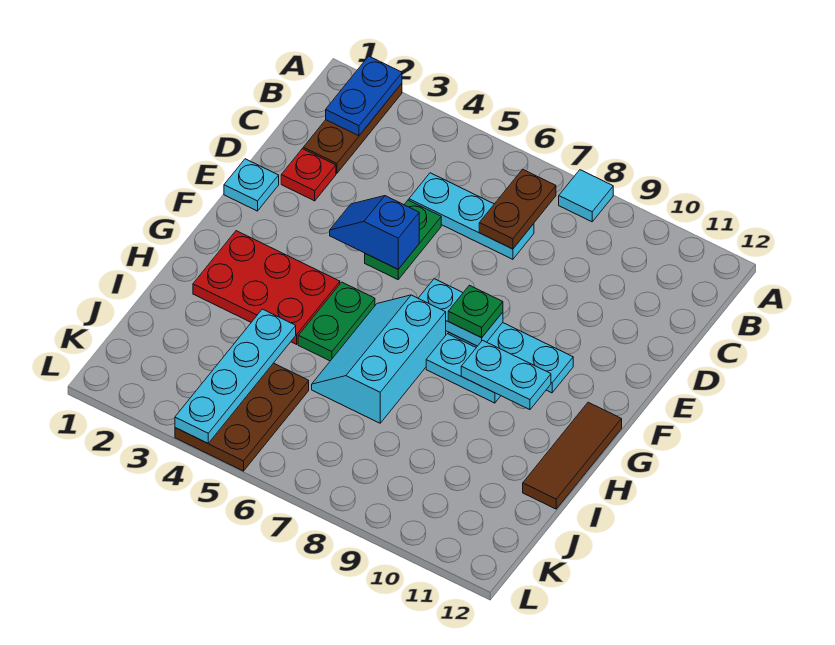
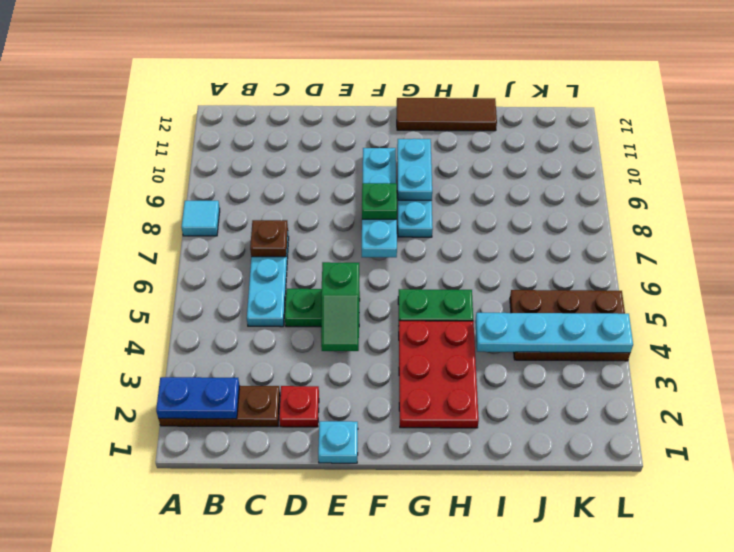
brown plate B7:C7 level 2 -> brown plate C7 level 2
blue slope E4:E5 level 2 top 5 -> green slope E4:E5 level 2 top 5
cyan slope G6:I7 level 1 top 7 -> none

